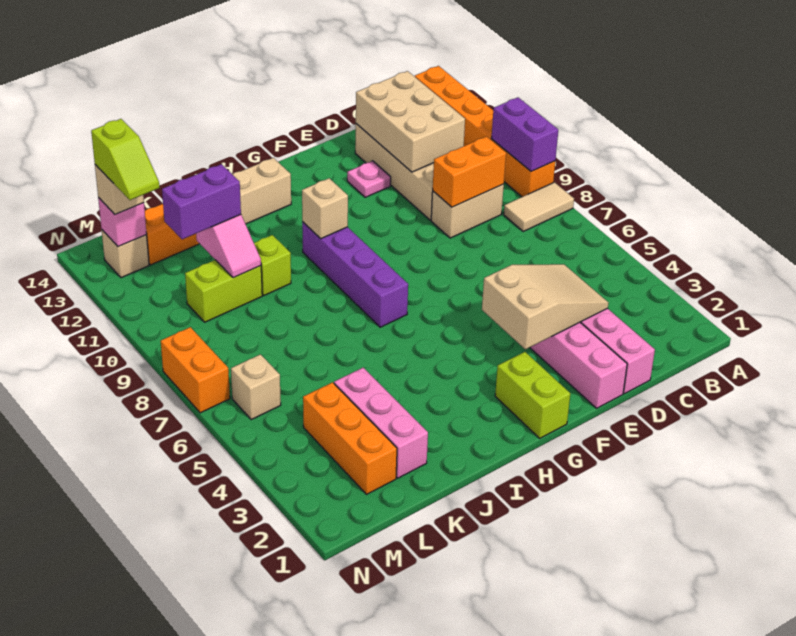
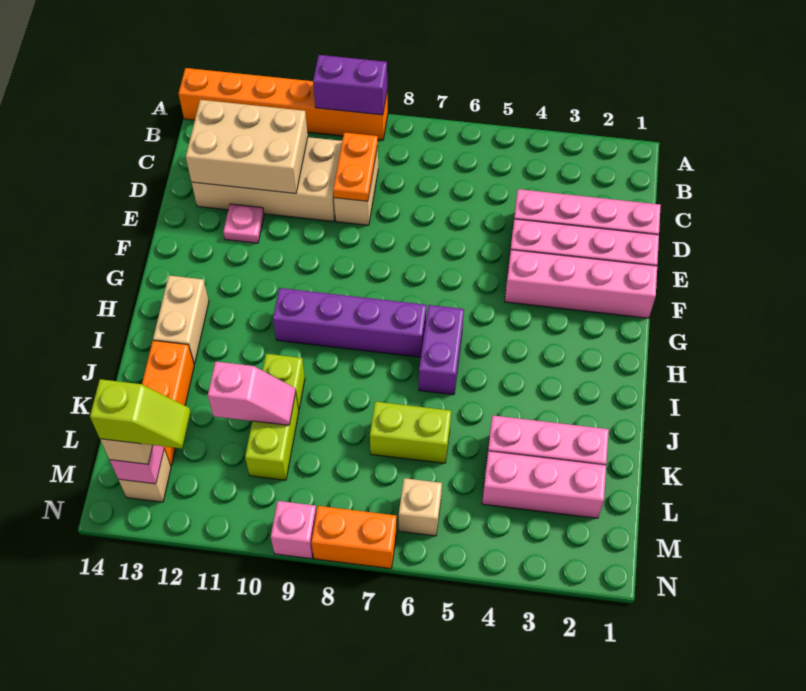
tan tile A8:B8 level 1 -> none
orange brick C9:D9 level 2 -> orange plate C9:D9 level 2
tan slope D3:F4 level 2 top F -> none
none -> pink brick F1:F4 level 1
lime brick G1:G2 level 1 -> lime brick K6:K7 level 1
tan brick H10 level 2 -> none
purple brick K11:L11 level 3 -> purple brick H6:I6 level 1
orange brick L2:L4 level 1 -> pink brick L2:L4 level 1
none -> pink brick N9 level 1

